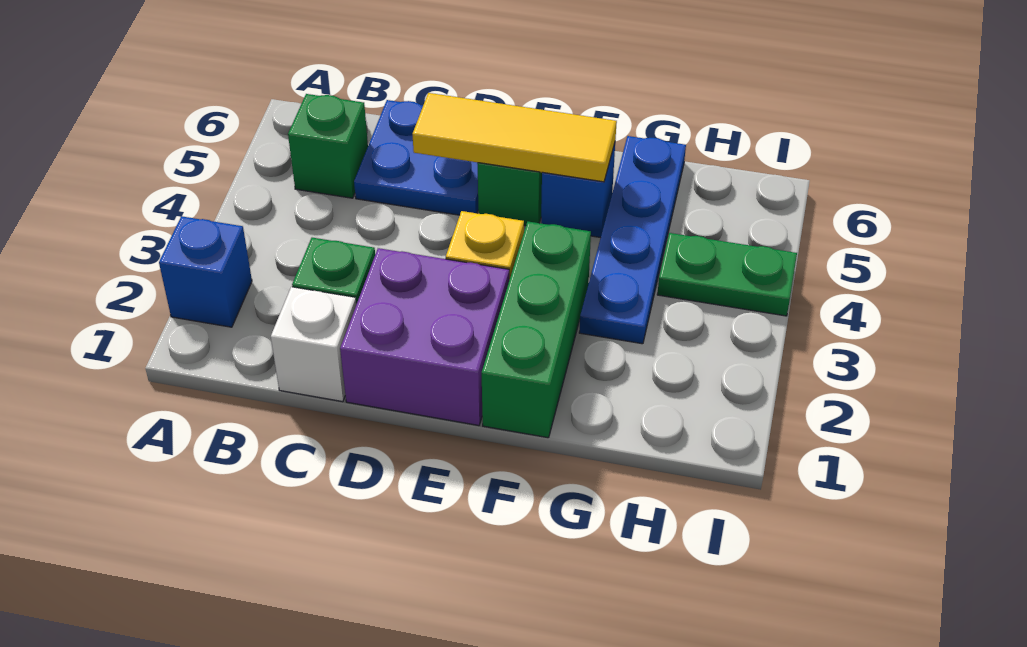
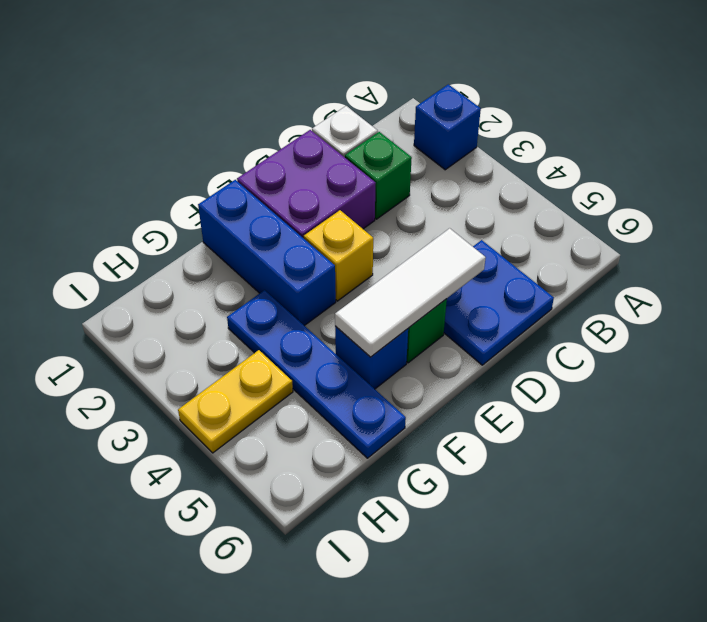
green brick B5 level 1 -> none
yellow tile D5:F5 level 2 -> white tile D5:F5 level 2
green brick F1:F3 level 1 -> blue brick F1:F3 level 1
green plate H4:I4 level 1 -> yellow plate H4:I4 level 1

